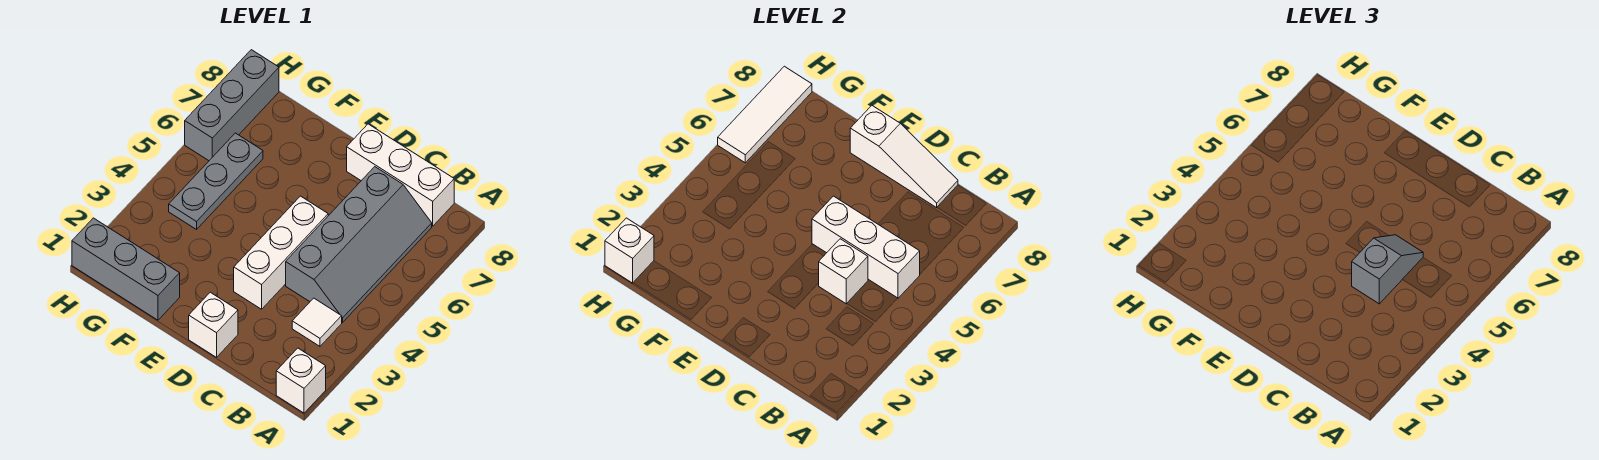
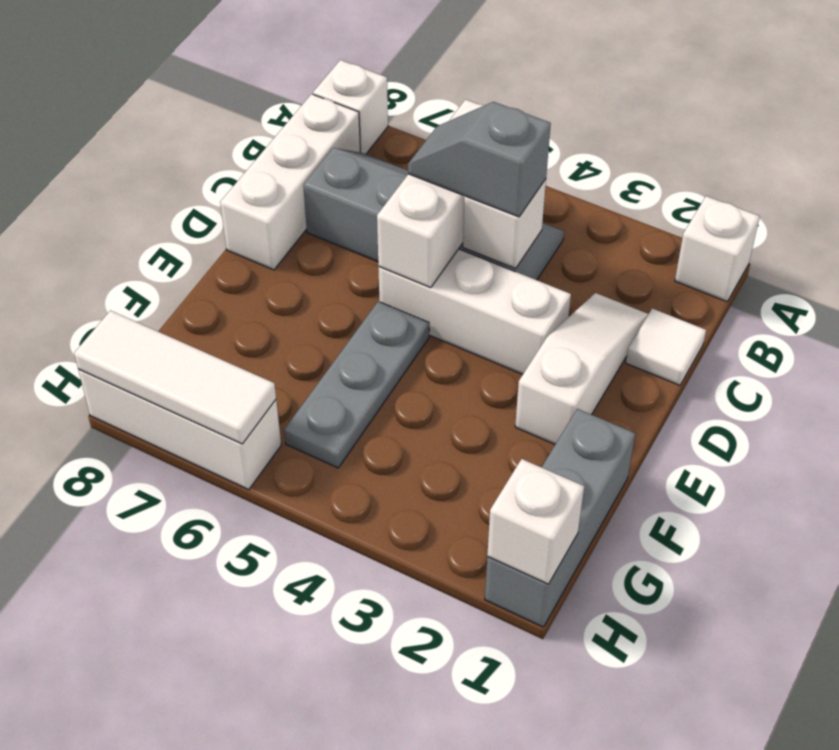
white tile B3 level 1 -> white tile C1 level 1
white slope C8:E8 level 2 top E -> white slope C2:E2 level 1 top E
white brick D1 level 1 -> white brick A8 level 1
grey plate G4:G6 level 1 -> grey plate E5:G5 level 1
grey brick H6:H8 level 1 -> white brick H6:H8 level 1

